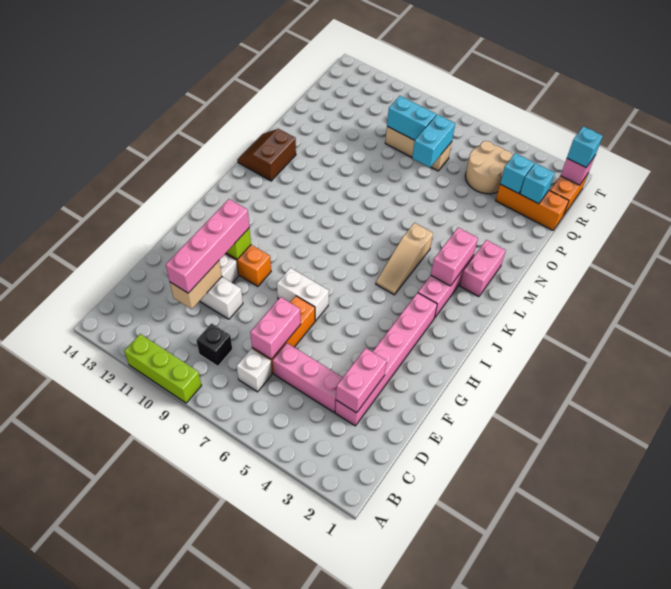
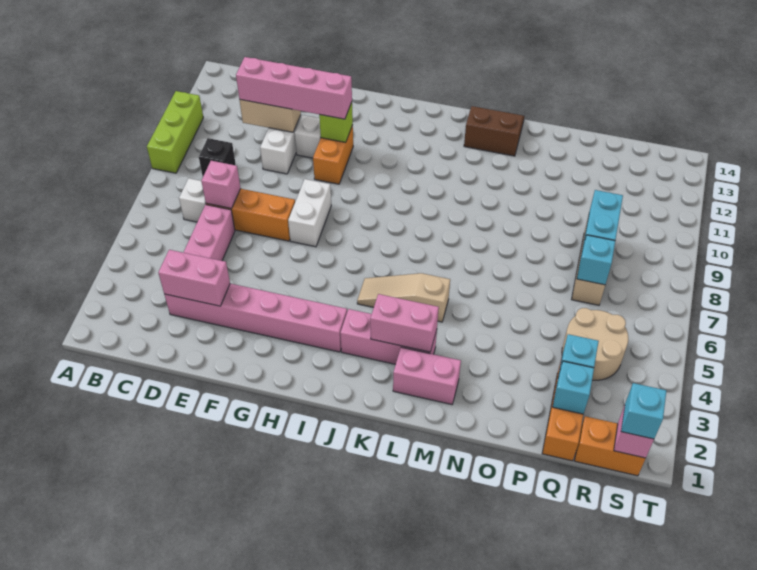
pink brick D7:E7 level 2 -> pink brick D7 level 2
cyan brick P7:Q7 level 2 -> cyan brick Q7 level 2

